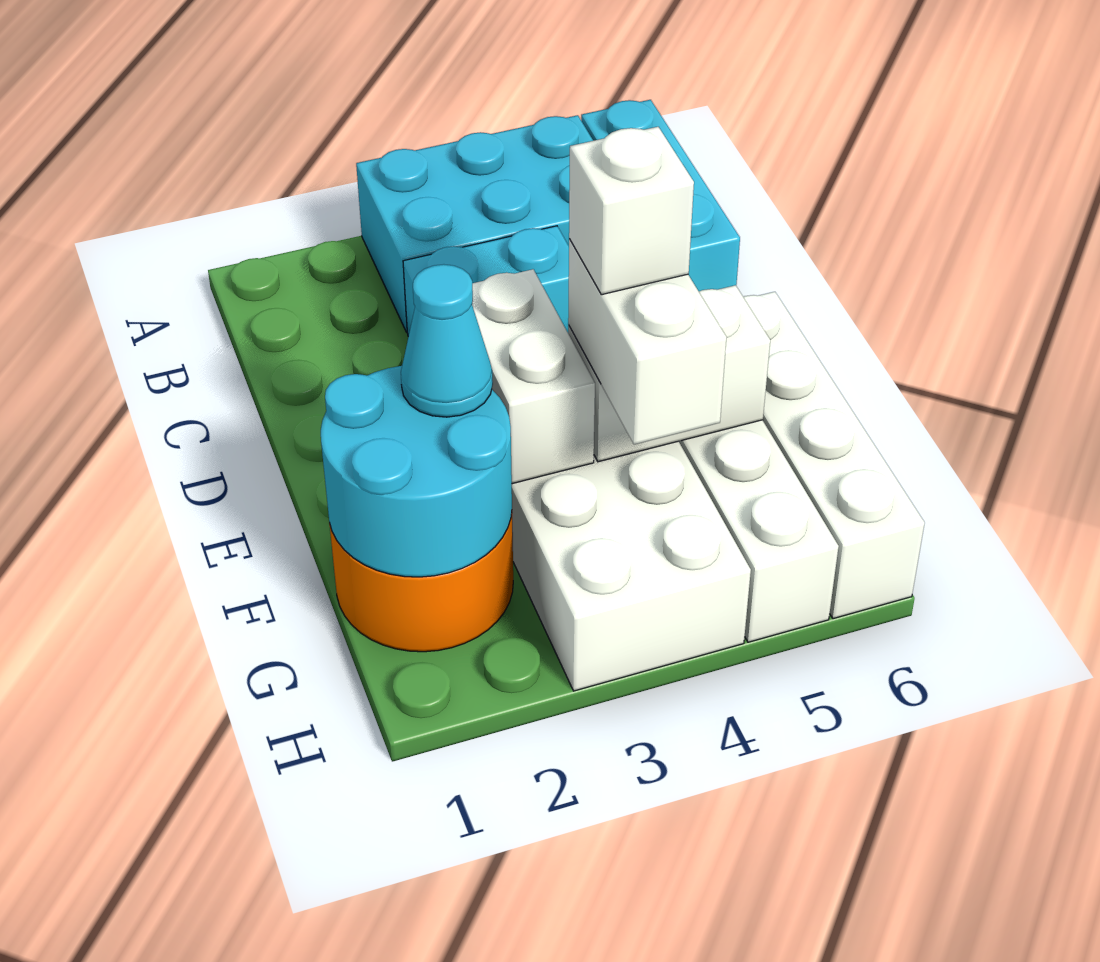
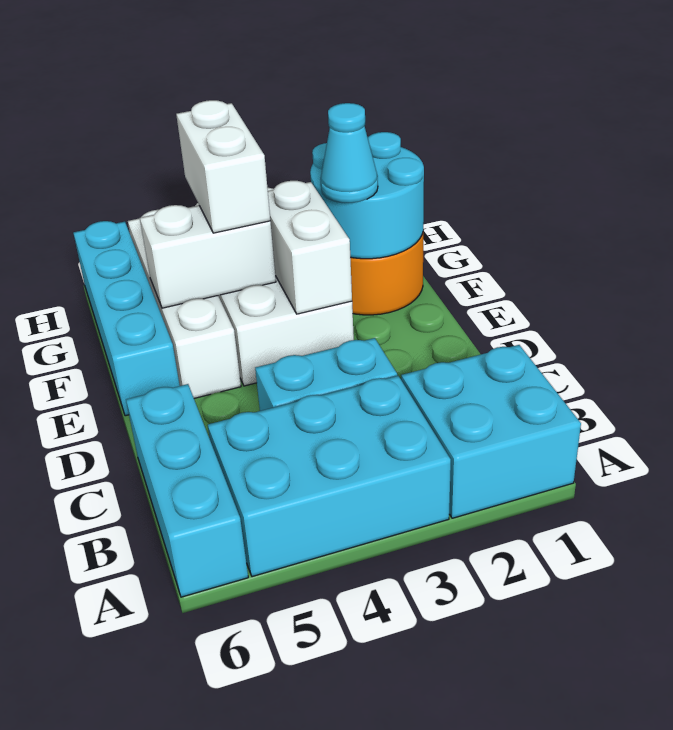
none -> cyan brick A1:B2 level 1
white brick E6:H6 level 1 -> cyan brick E6:H6 level 1
white brick F4 level 4 -> none

